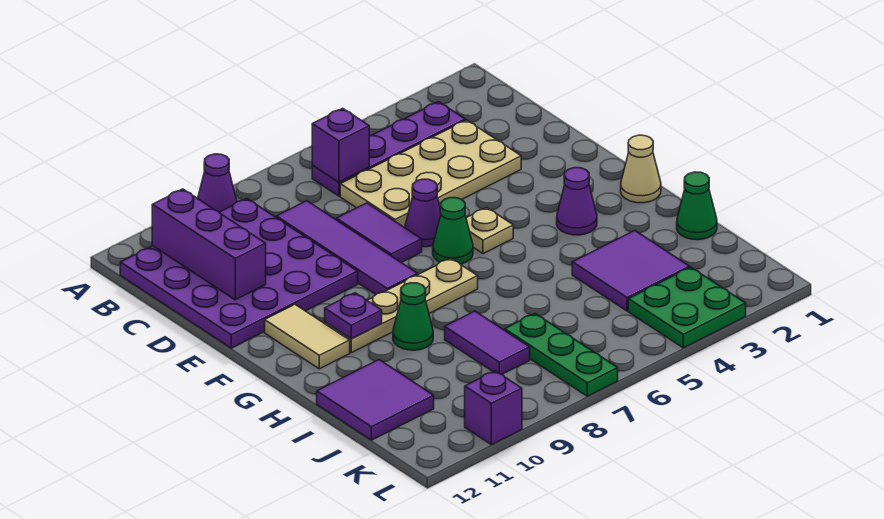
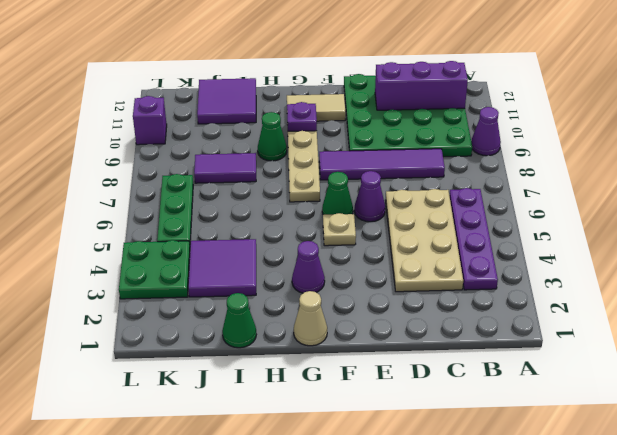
purple brick B6 level 2 -> none
purple plate B9:E12 level 1 -> green plate B9:E12 level 1
purple tile D7:E7 level 1 -> none
green plate J7:L7 level 1 -> green plate K5:K7 level 1

